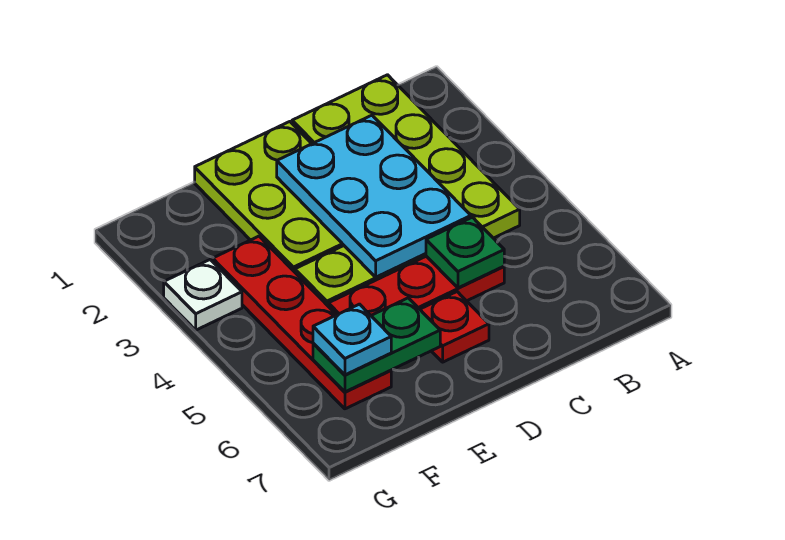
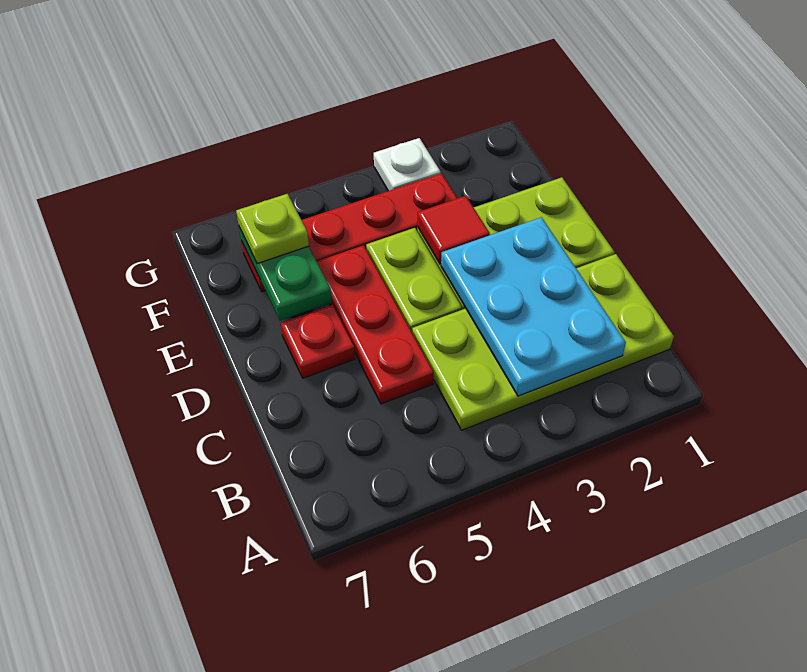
cyan plate C2:D4 level 2 -> cyan plate B2:D3 level 2
green plate C5 level 2 -> none
none -> red tile E3 level 2
cyan plate F6 level 3 -> lime plate F6 level 3

